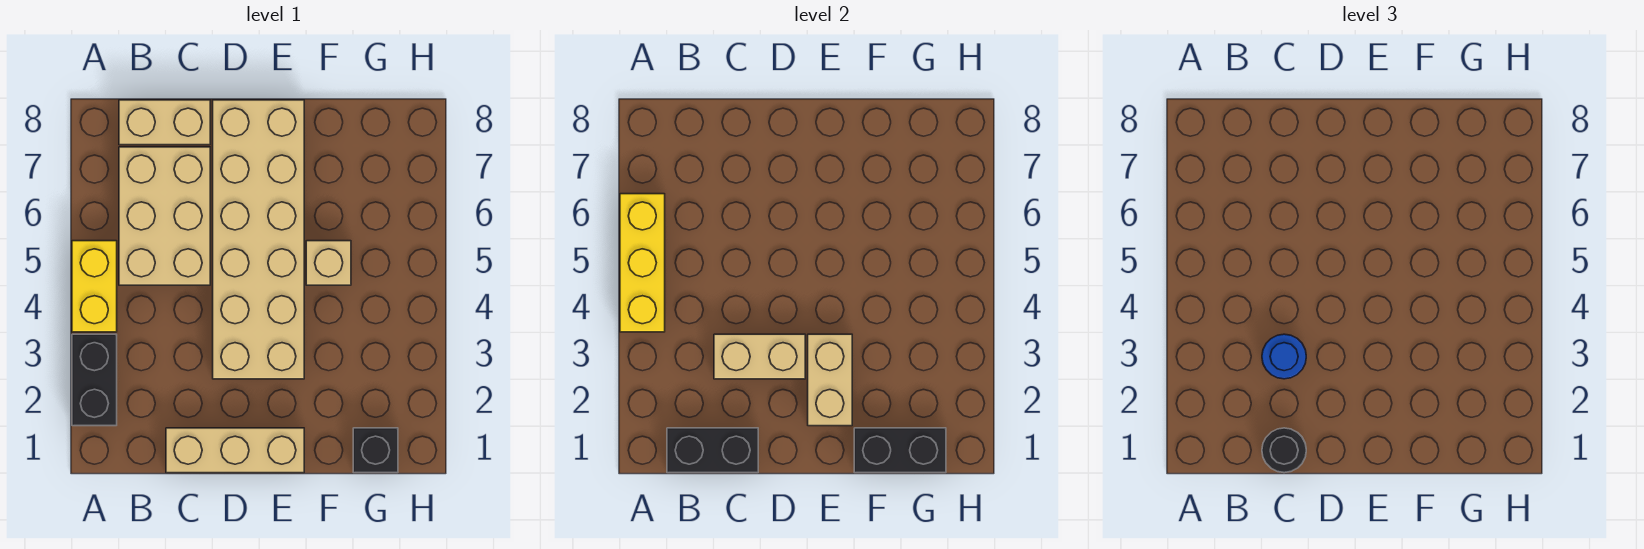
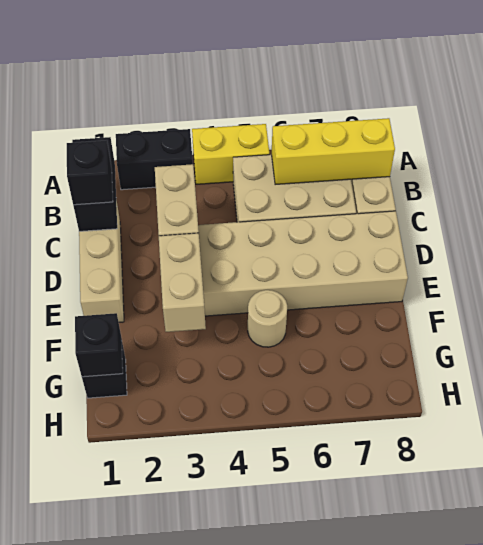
yellow brick A4:A6 level 2 -> yellow brick B6:B8 level 2
black round brick C1 level 3 -> black brick C1 level 3
blue round brick C3 level 3 -> none
tan brick E2:E3 level 2 -> tan brick E3:F3 level 2
black brick F1:G1 level 2 -> black brick G1 level 2
tan brick F5 level 1 -> tan round brick F5 level 1

